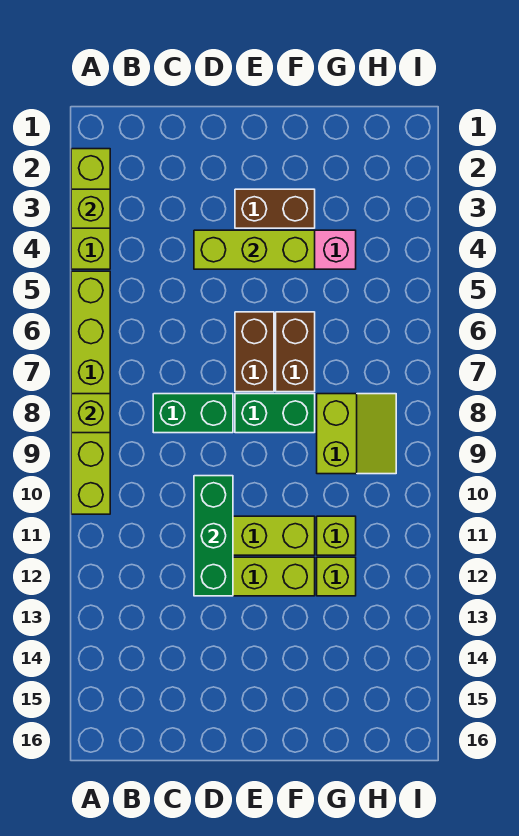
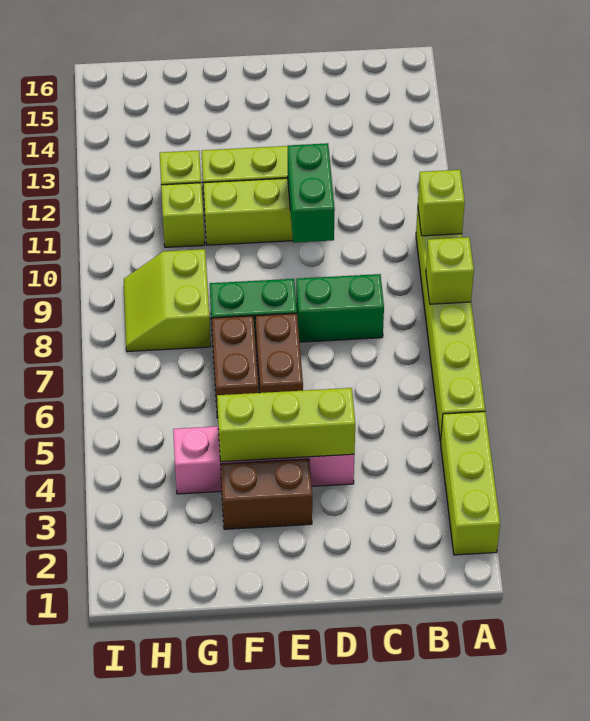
lime brick A3 level 2 -> lime brick A10 level 2
green brick D10:D12 level 2 -> green brick D10:D11 level 2

